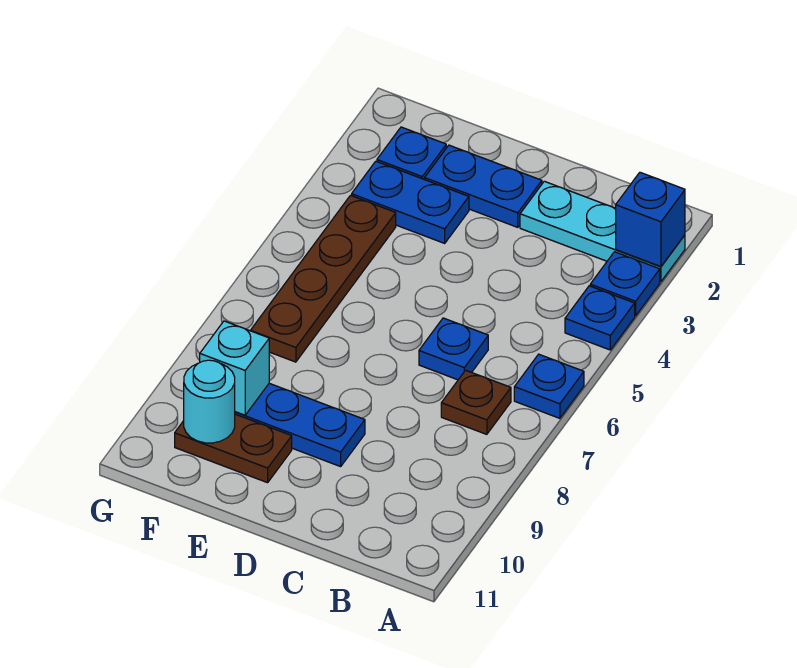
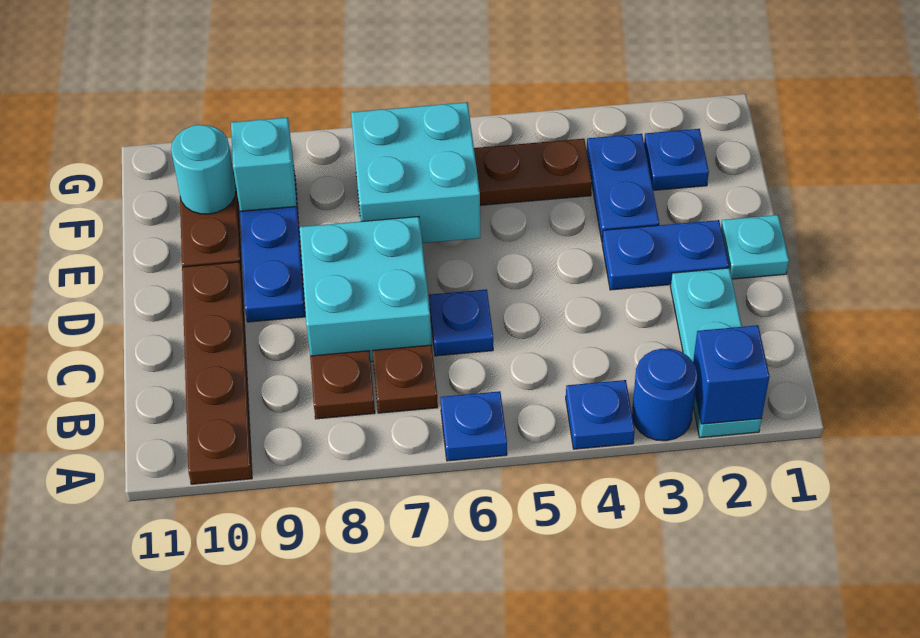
blue plate A3 level 1 -> blue round brick A3 level 1
none -> brown plate A10:D10 level 1
none -> brown plate B8 level 1
none -> cyan brick C7:D8 level 1
none -> cyan plate D1 level 1
blue plate D2:E2 level 1 -> blue plate D2:D3 level 1
none -> cyan brick E6:F7 level 2

